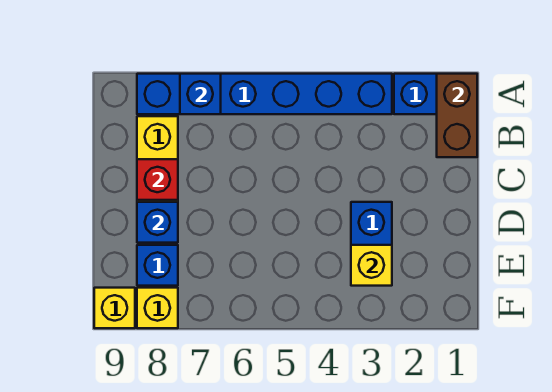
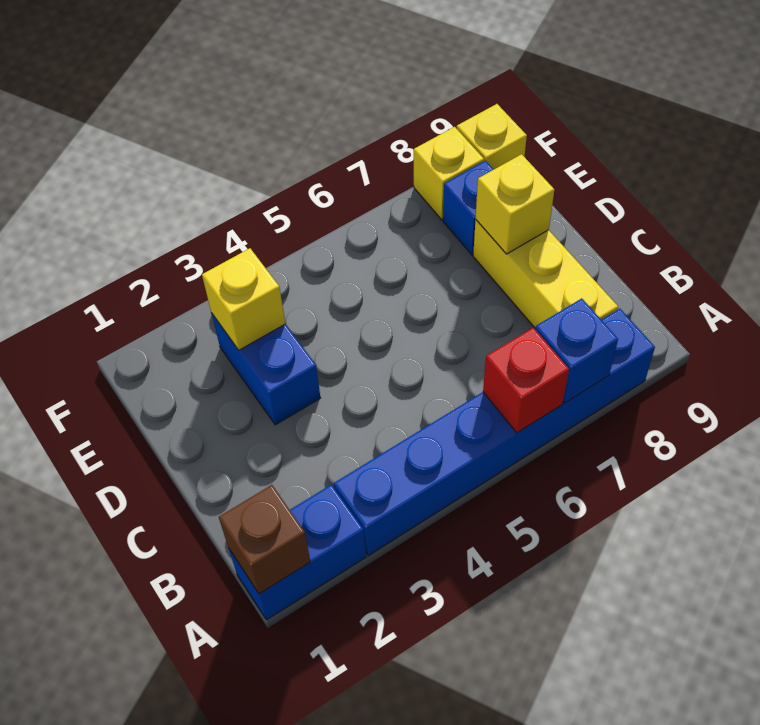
brown brick A1:B1 level 2 -> brown brick A1 level 2
red brick C8 level 2 -> red brick A6 level 2
blue brick D8 level 2 -> yellow brick D8 level 2

